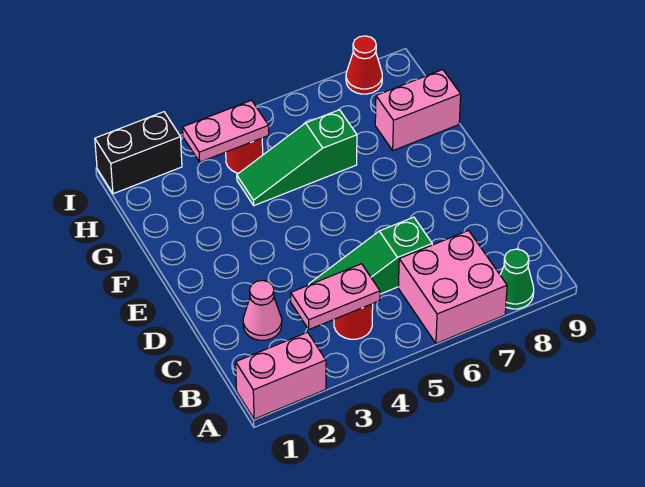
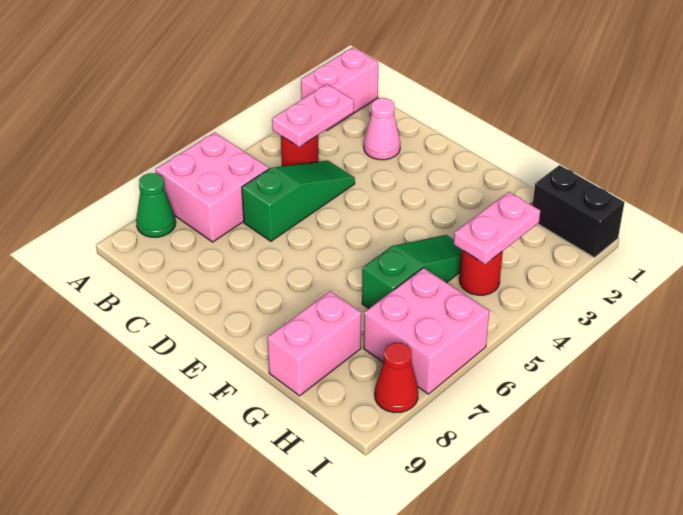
none -> pink brick H6:I7 level 1
black brick I1:I2 level 1 -> black brick H1:I1 level 1

